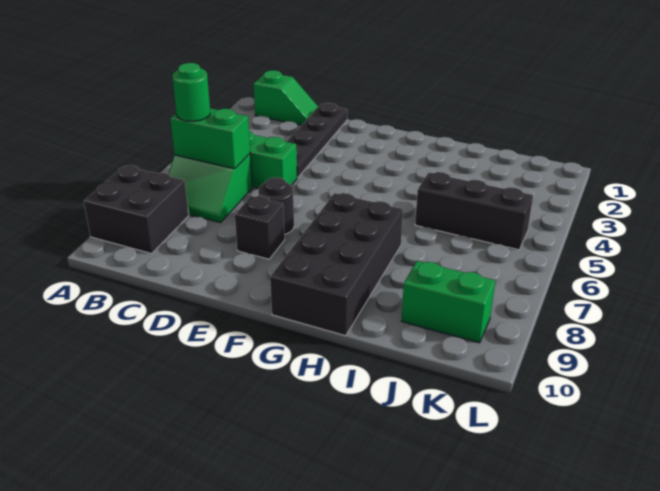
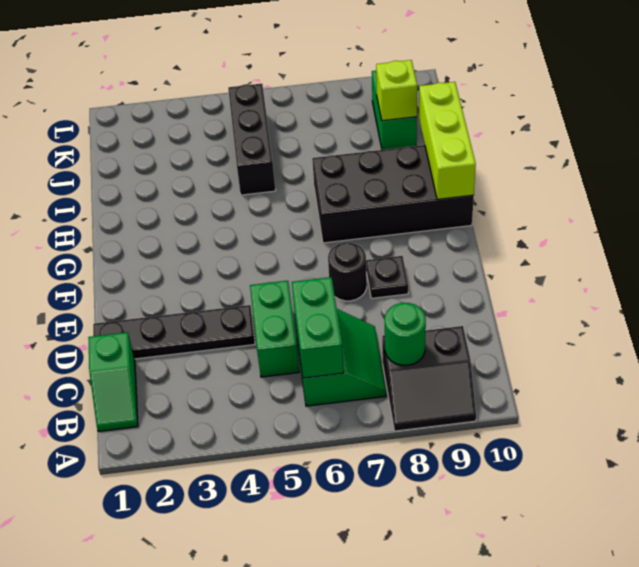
black brick A8:B9 level 1 -> black slope A8:B9 level 1 top B
green slope B1:C1 level 1 top B -> green slope B1:C1 level 1 top C
green round brick B6 level 3 -> green round brick B8 level 2
black brick E8 level 1 -> black plate E8 level 1
none -> lime brick G10:I10 level 2
none -> lime brick J9 level 2

